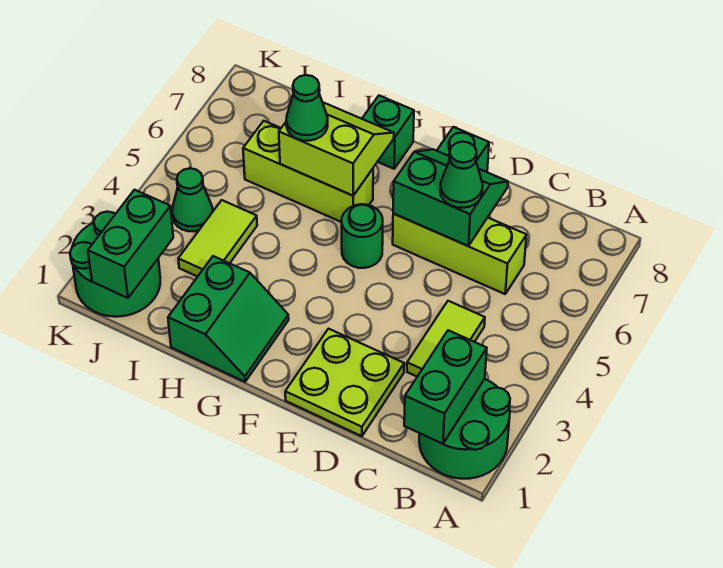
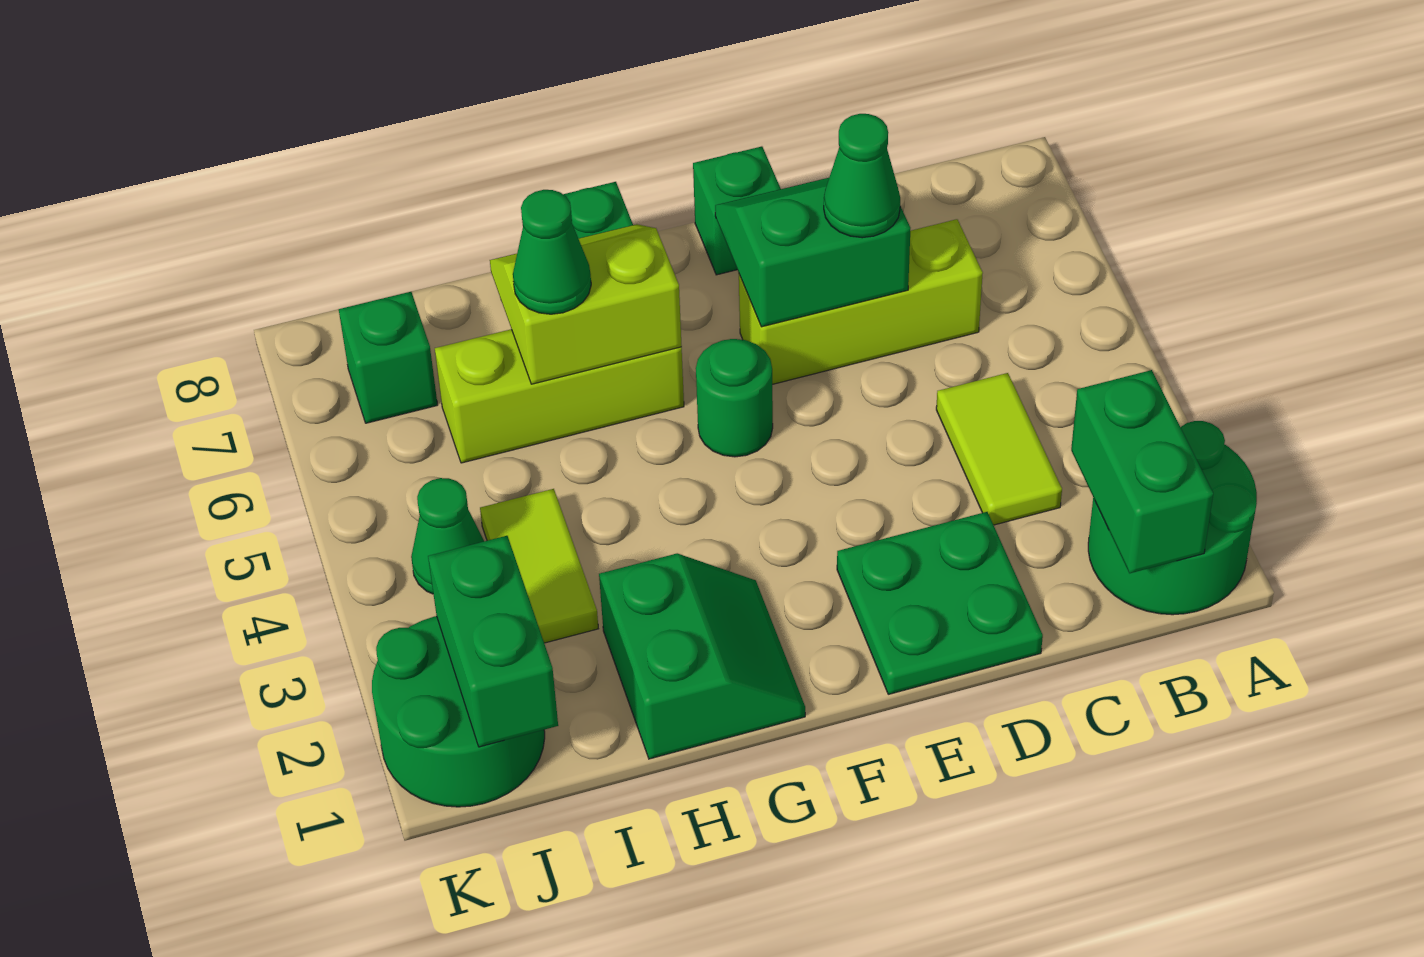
lime plate D1:E2 level 1 -> green plate D1:E2 level 1
none -> green brick J7 level 1

